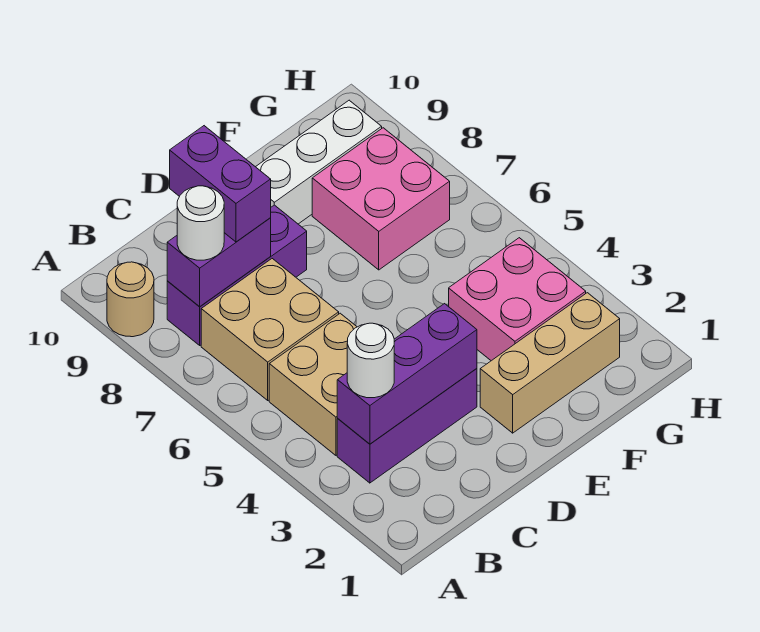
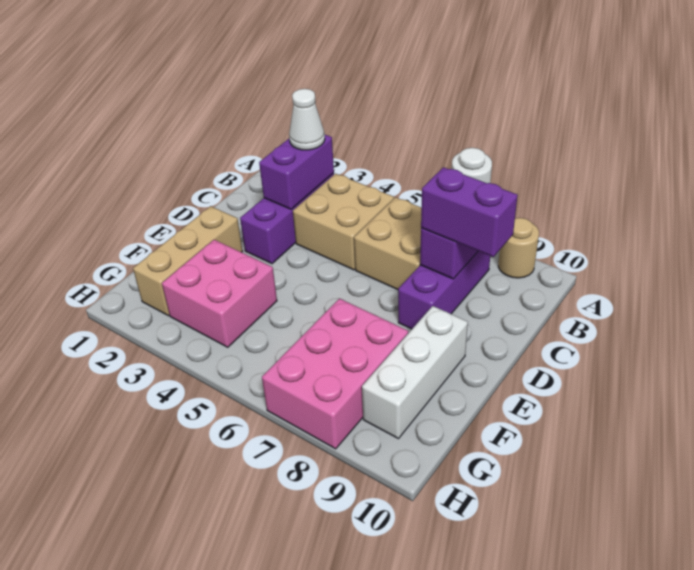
purple brick B3:D3 level 2 -> purple brick B3:C3 level 2
white round brick B3 level 3 -> white cone B3 level 3
pink brick F7:G8 level 1 -> pink brick F7:H8 level 1

